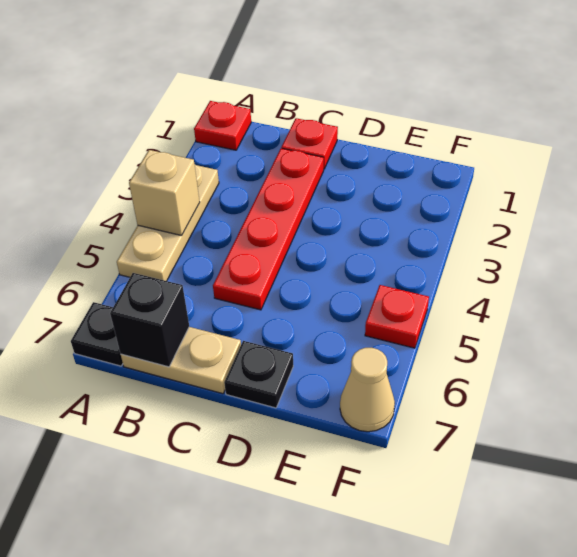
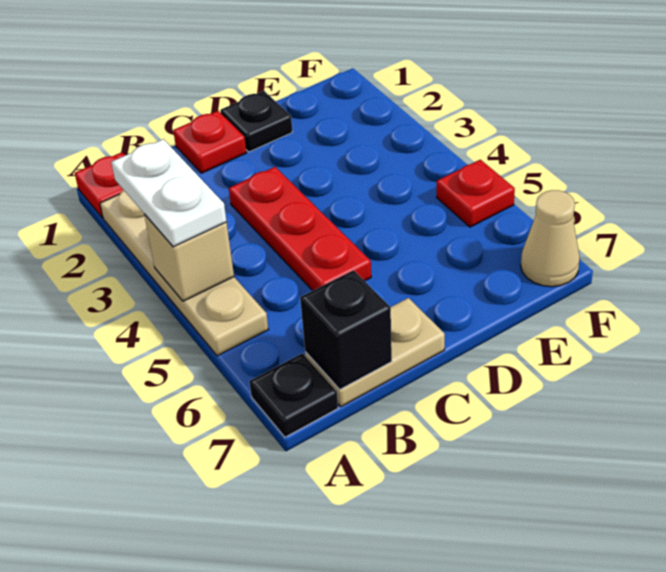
tan plate A3:A5 level 1 -> tan plate A2:A5 level 1
none -> white plate A3:A4 level 3
red plate C2:C5 level 1 -> red plate C3:C5 level 1
black plate D7 level 1 -> black plate D1 level 1

